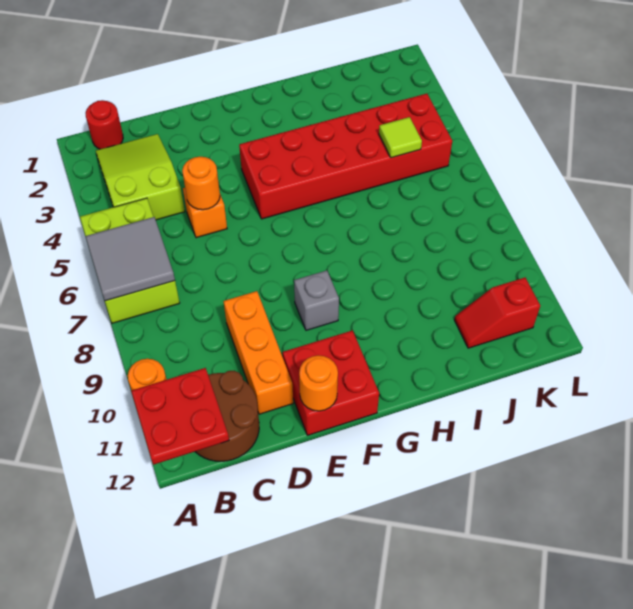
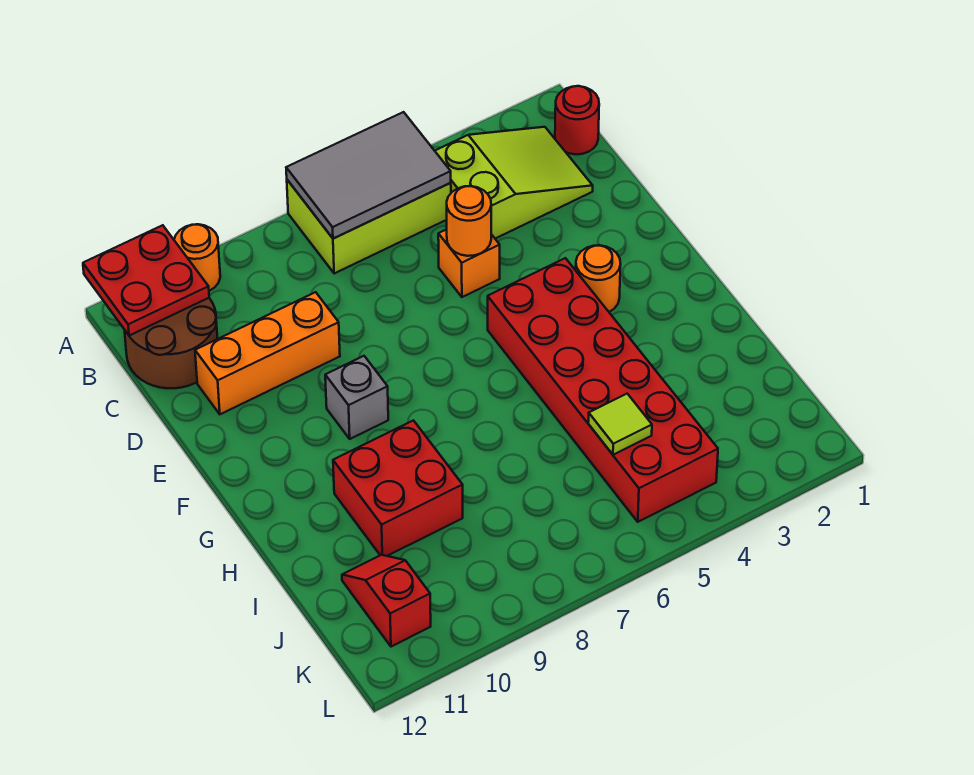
grey tile A6:B7 level 2 -> grey tile A5:B7 level 2
red brick E11:F12 level 1 -> red brick H9:I10 level 1
orange round brick E12 level 2 -> orange round brick F3 level 1

